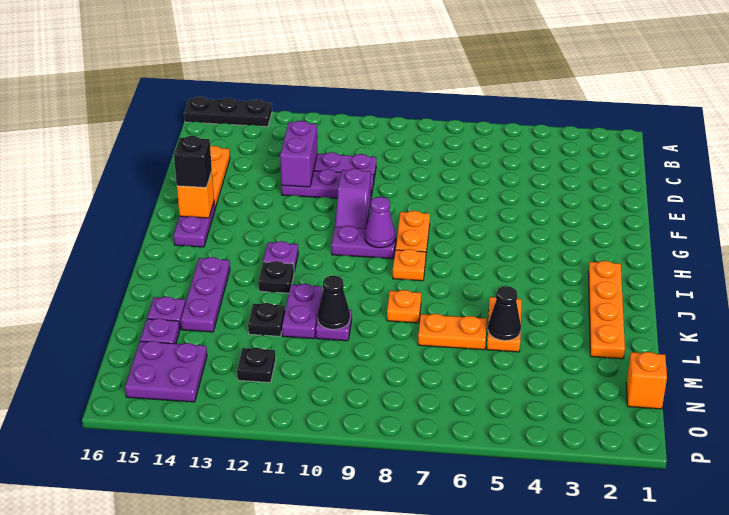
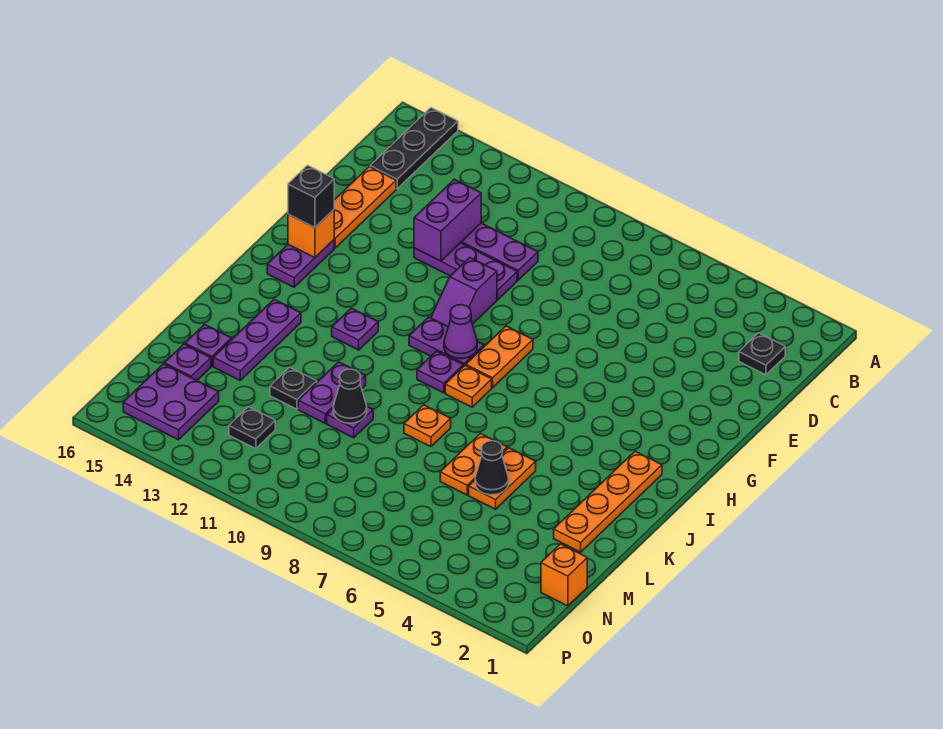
black plate A14:A16 level 1 -> black plate A15:C15 level 1
none -> purple plate I9 level 1
black plate J12 level 1 -> black plate C2 level 1
orange plate L6:L7 level 1 -> orange plate K6:L6 level 1

